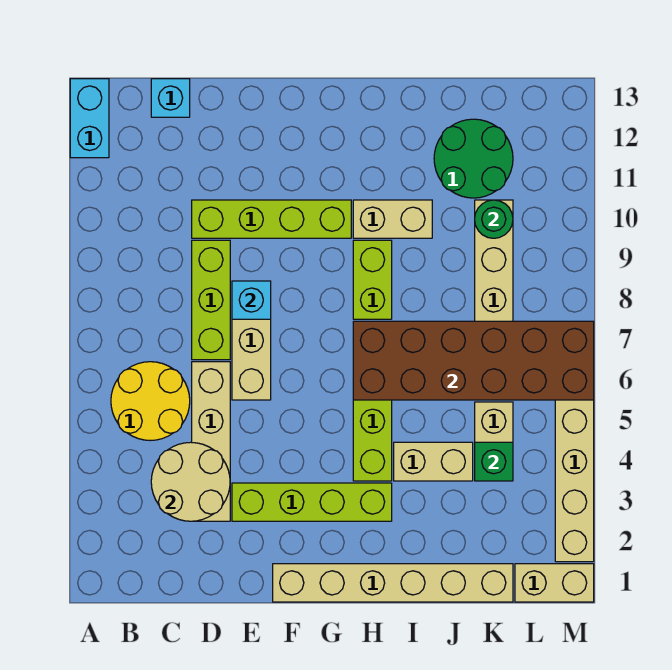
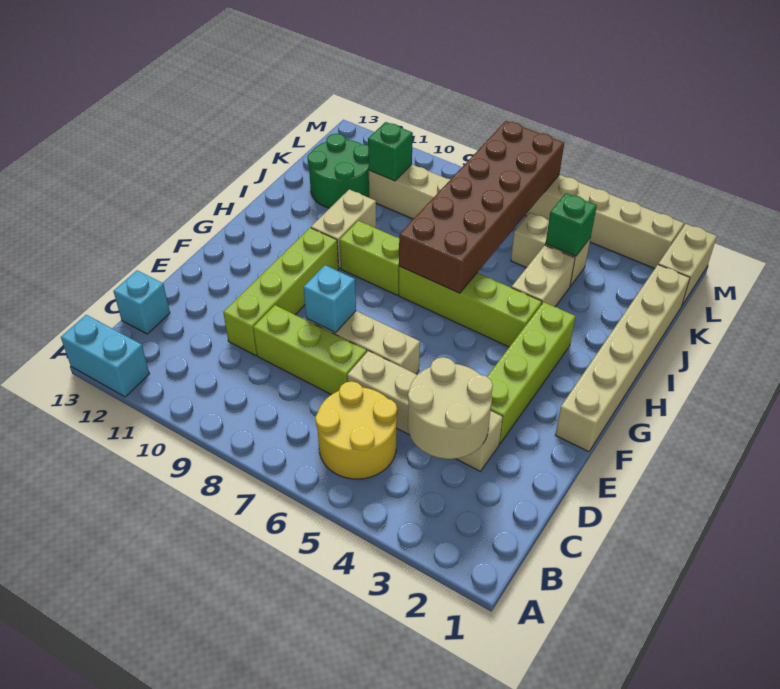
green round brick K10 level 2 -> green brick K10 level 2

